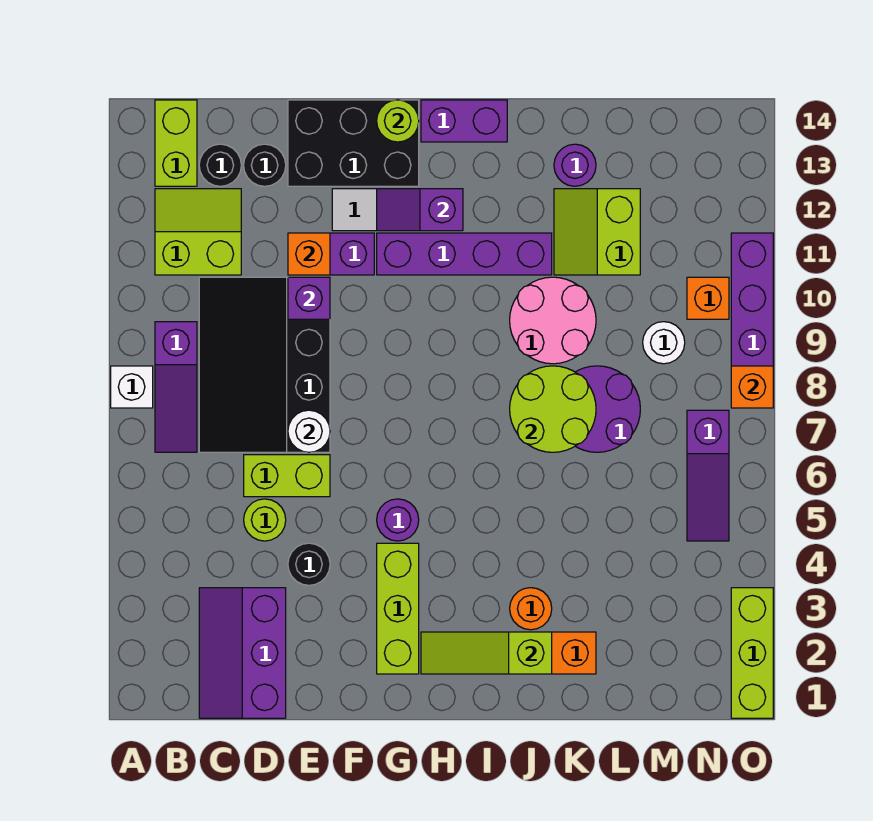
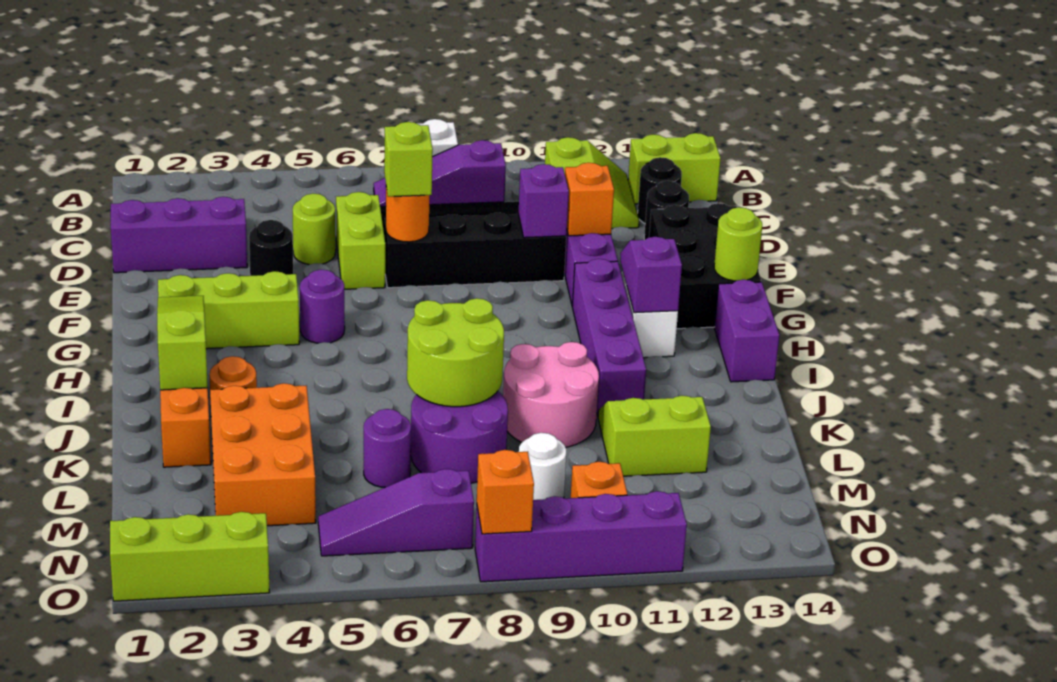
white round brick E7 level 2 -> orange round brick E7 level 2
none -> lime brick E7 level 3
none -> orange brick K3:M4 level 1
purple round brick K13 level 1 -> purple round brick L6 level 1

